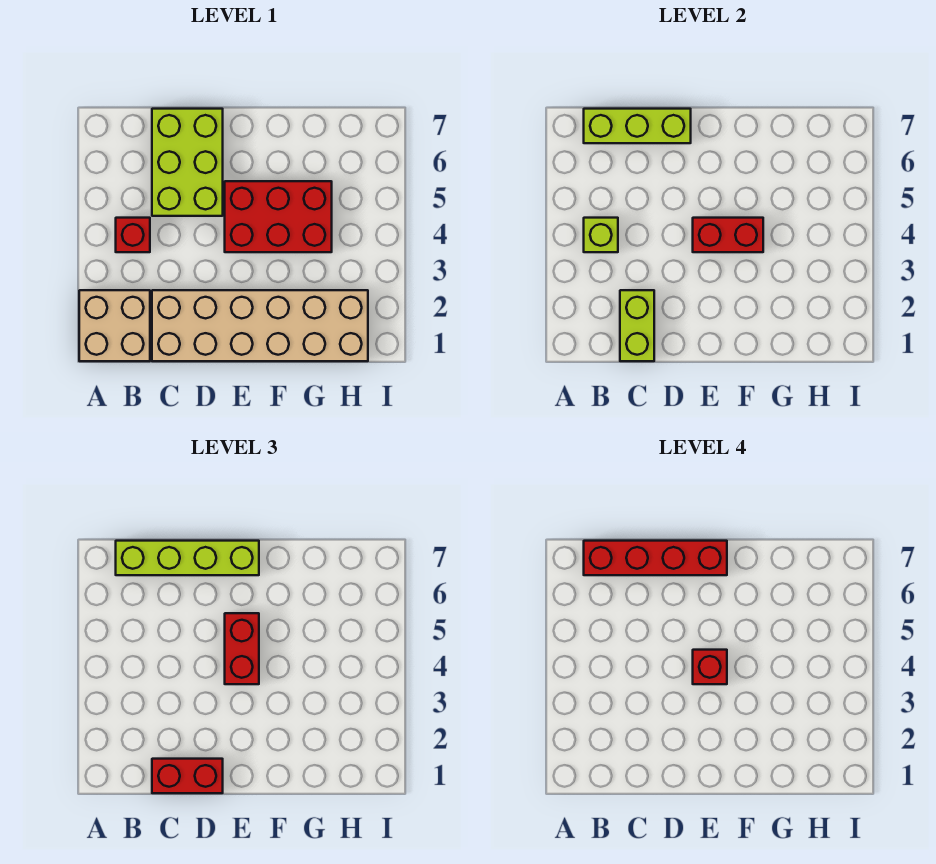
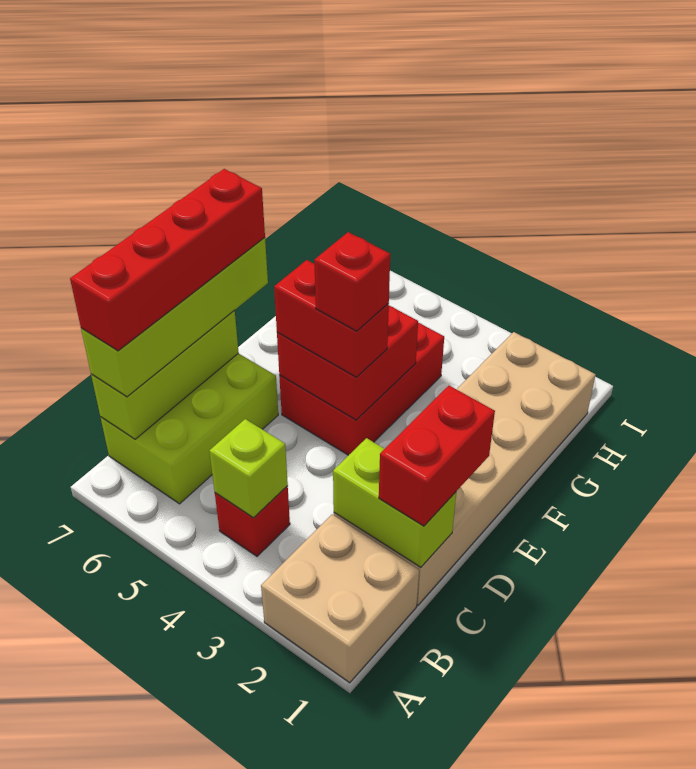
lime brick C5:D7 level 1 -> lime brick B6:D7 level 1
red brick E4:F4 level 2 -> red brick E4:F5 level 2

